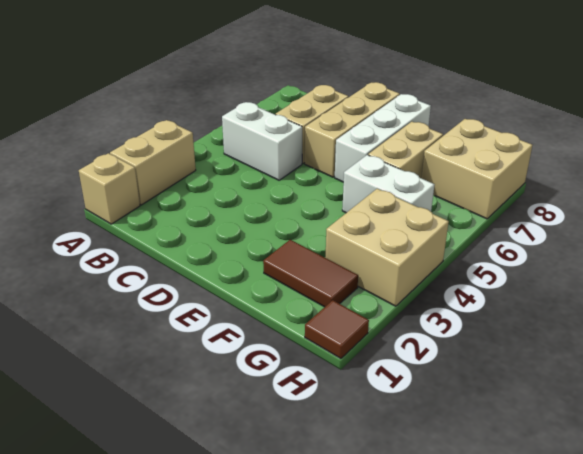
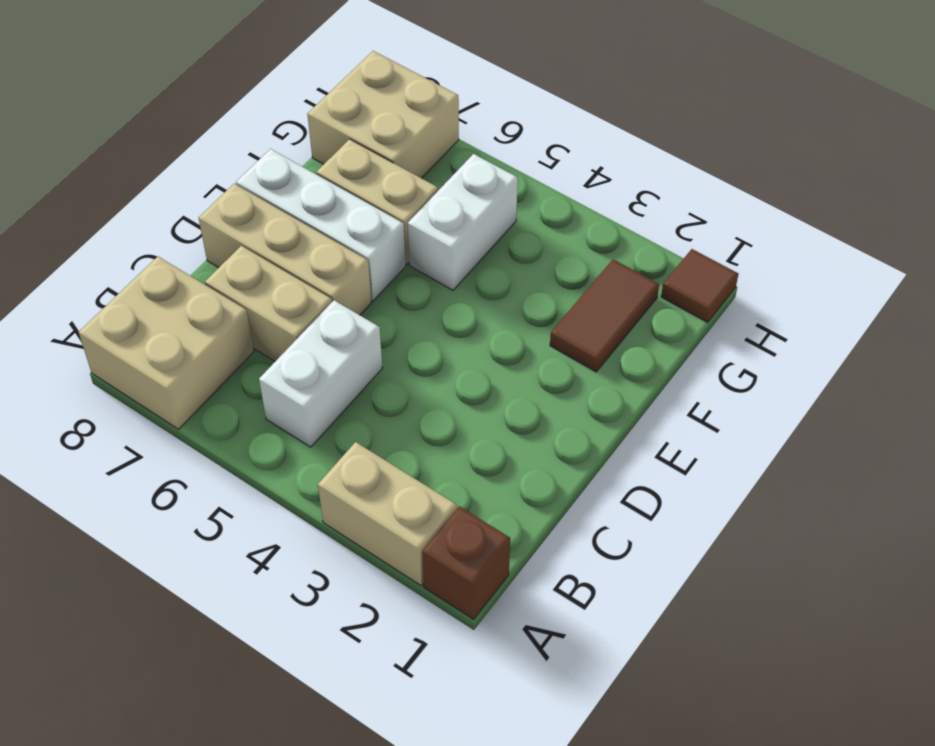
tan brick A1 level 1 -> brown brick A1 level 1
tan brick G3:H4 level 1 -> tan brick A7:B8 level 1

